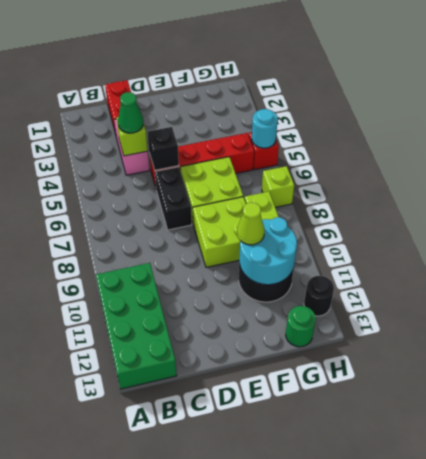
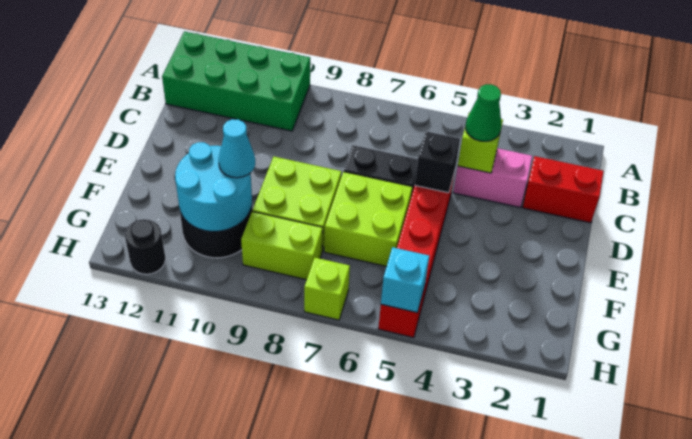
lime cone F10 level 3 -> cyan cone F10 level 3
green round brick G13 level 1 -> none
cyan round brick H5 level 2 -> cyan brick H5 level 2

